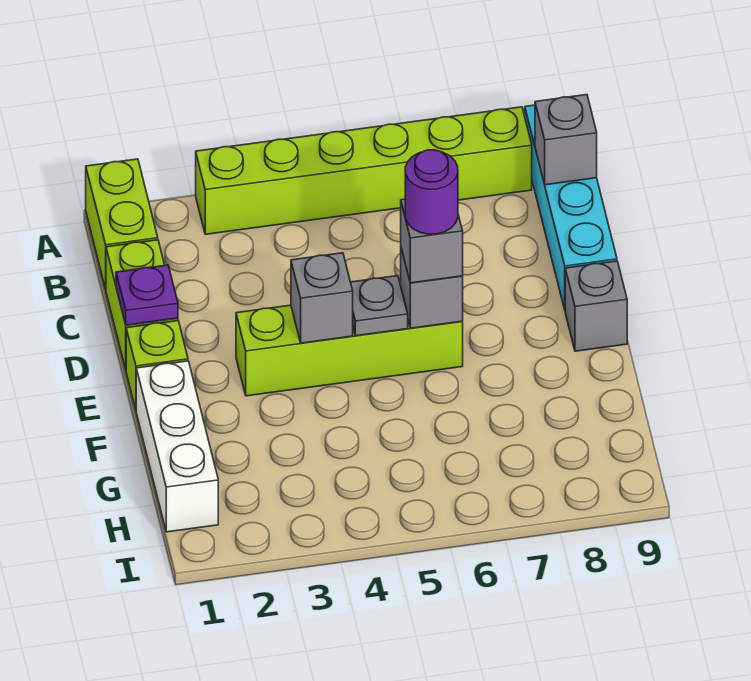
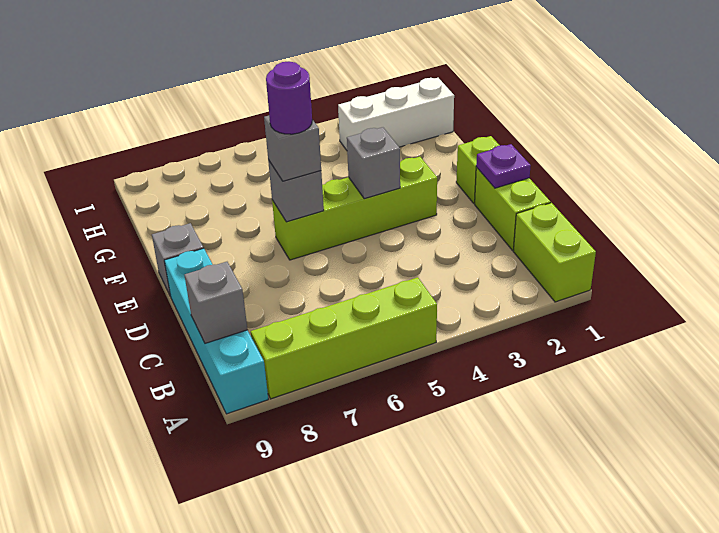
lime brick A3:A8 level 1 -> lime brick A5:A8 level 1
grey plate E5 level 2 -> none
white brick F1:H1 level 1 -> white brick H1:H3 level 1

